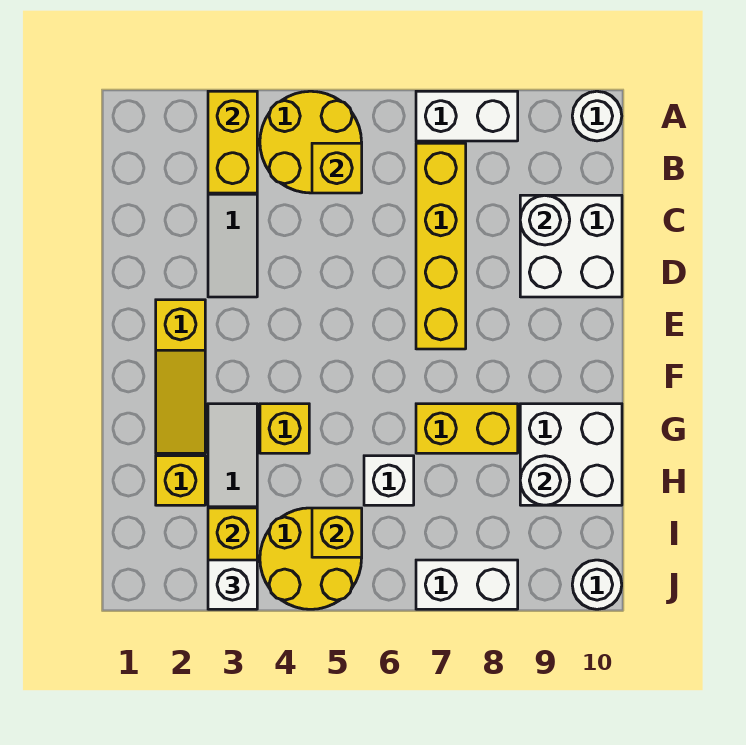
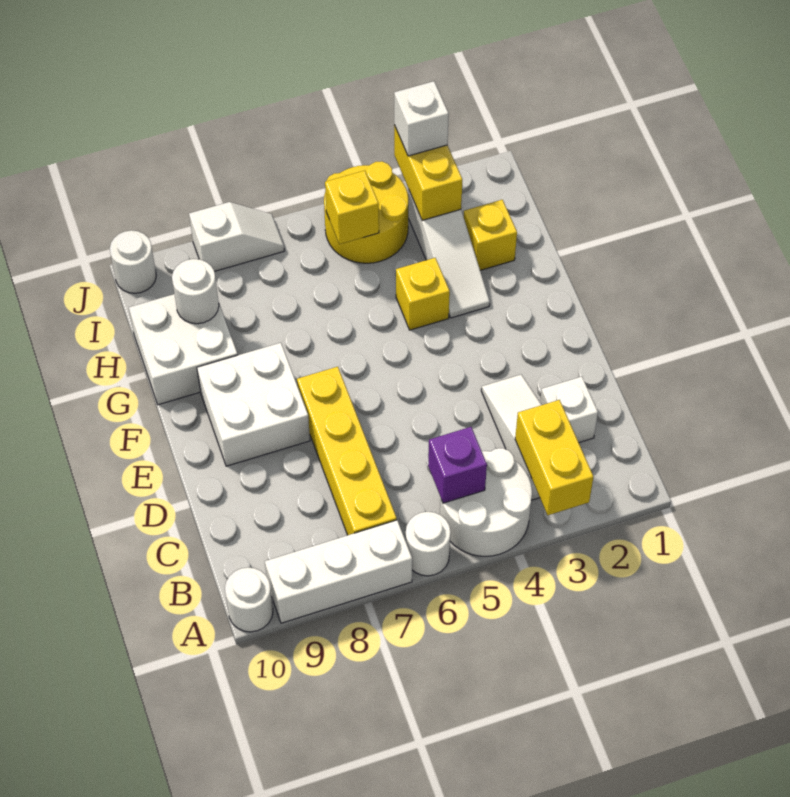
yellow round brick A4:B5 level 1 -> white round brick A4:B5 level 1
white brick A7:A8 level 1 -> white brick A7:A9 level 1
yellow brick B5 level 2 -> purple brick B5 level 2
white brick C9:D10 level 1 -> white brick E8:F9 level 1
white round brick C9 level 2 -> white round brick A6 level 1
yellow slope E2:G2 level 1 top E -> none
yellow brick G7:G8 level 1 -> none
white brick H6 level 1 -> white brick C2 level 1
white brick J7:J8 level 1 -> white slope J7:J8 level 1 top 8

